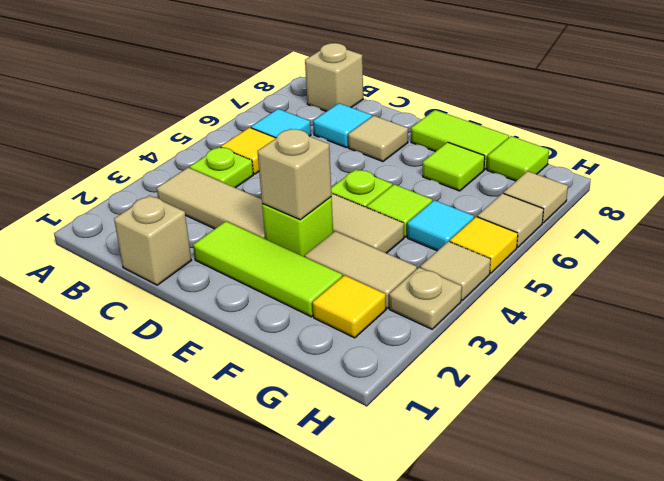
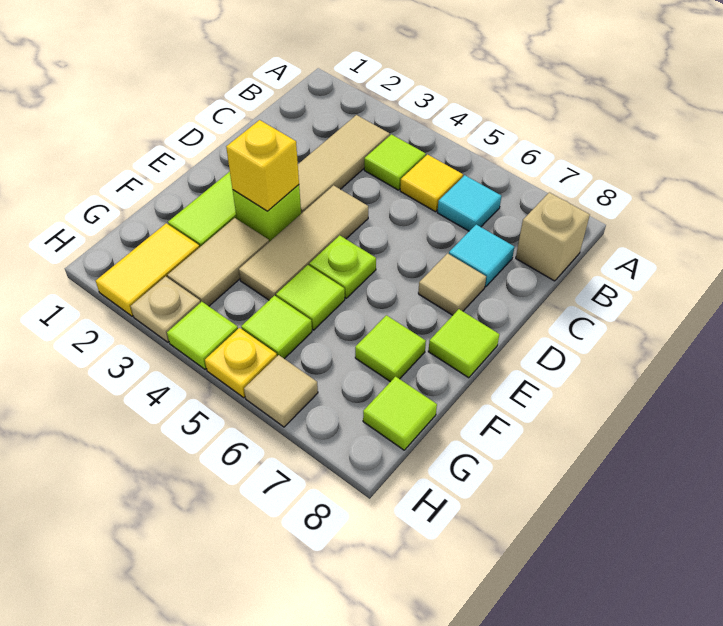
lime plate B4 level 1 -> lime tile B4 level 1
tan brick C1 level 1 -> none
tan brick E3 level 2 -> yellow brick E3 level 2
lime tile E8:F8 level 1 -> lime tile E8 level 1
yellow tile G2 level 1 -> yellow tile G2:H2 level 1
cyan tile G5 level 1 -> lime tile G5 level 1
tan tile H4 level 1 -> lime tile H4 level 1
yellow tile H5 level 1 -> yellow plate H5 level 1
tan tile H7 level 1 -> none

